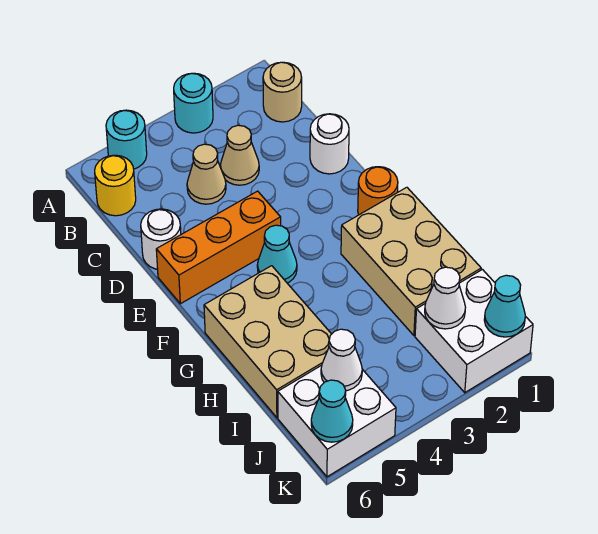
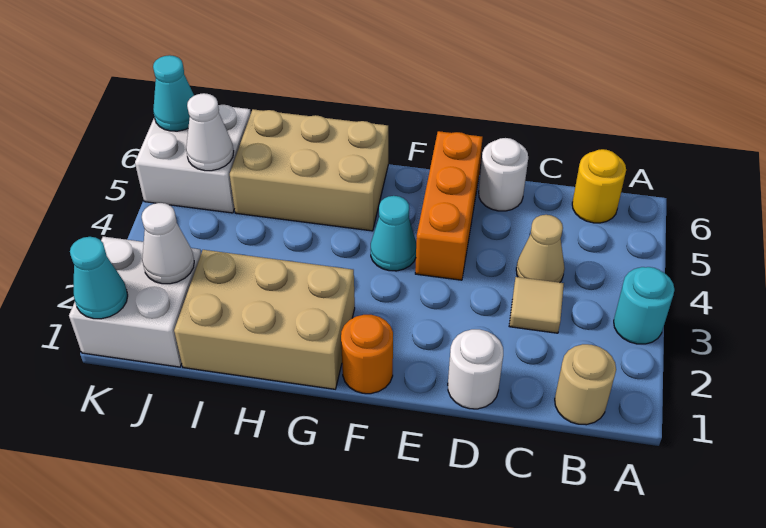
cyan round brick A5 level 1 -> none
tan cone C3 level 1 -> tan tile C3 level 1

